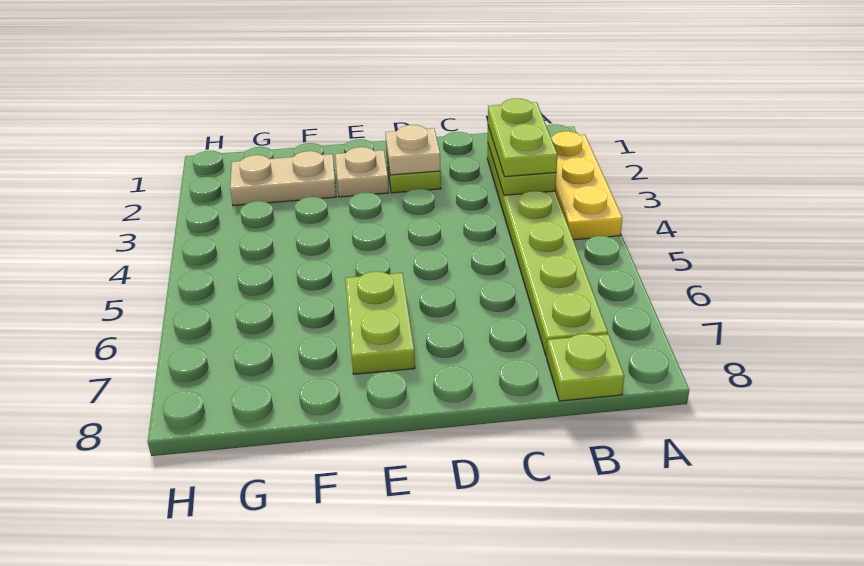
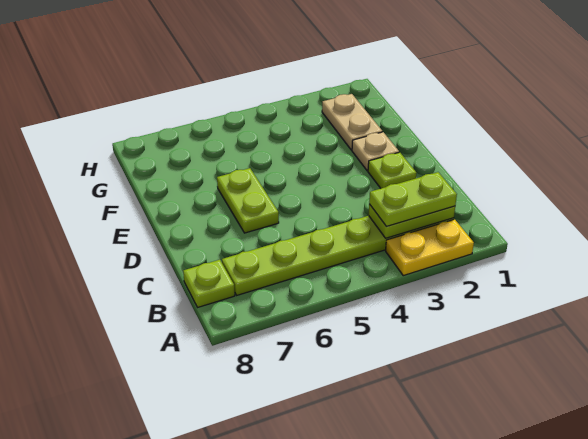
yellow plate A2:A4 level 1 -> yellow plate A2:A3 level 1
tan plate D2 level 2 -> none
lime plate E6:E7 level 1 -> lime plate D6:E6 level 1

